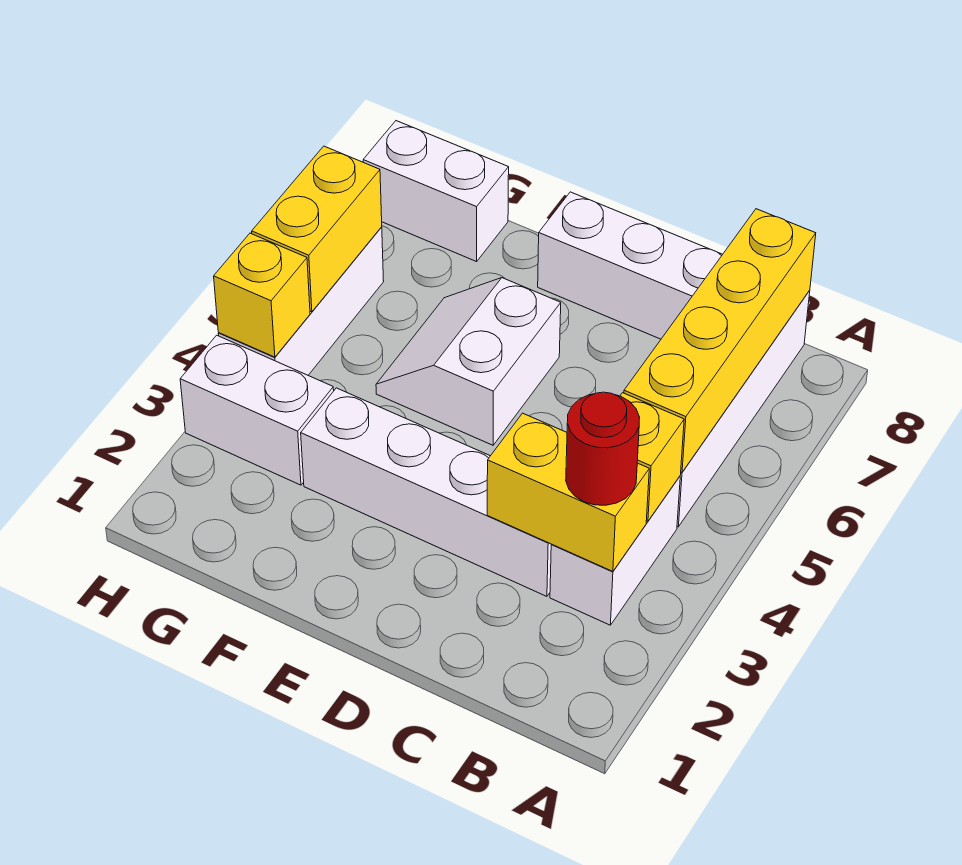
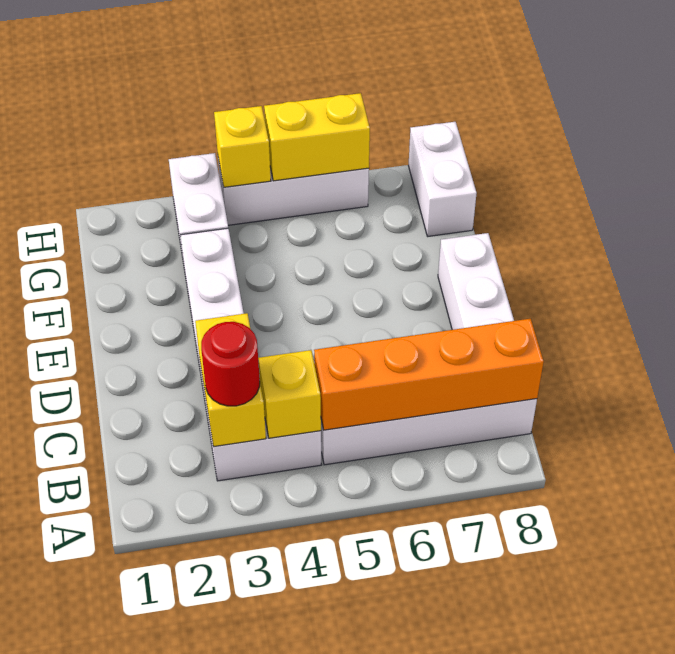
yellow brick B5:B8 level 2 -> orange brick B5:B8 level 2
white slope E5:F6 level 1 top E -> none

